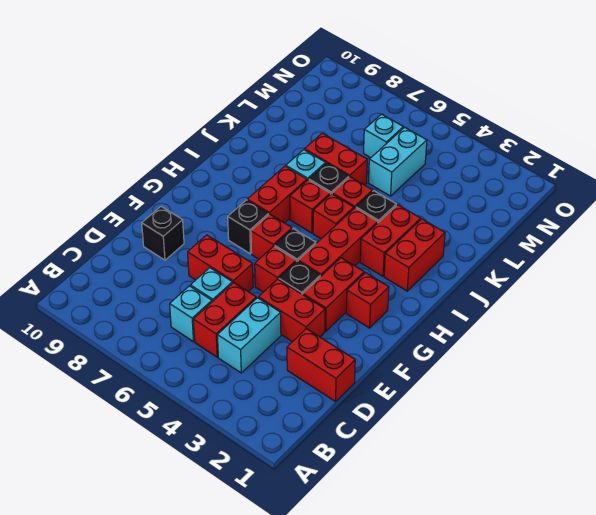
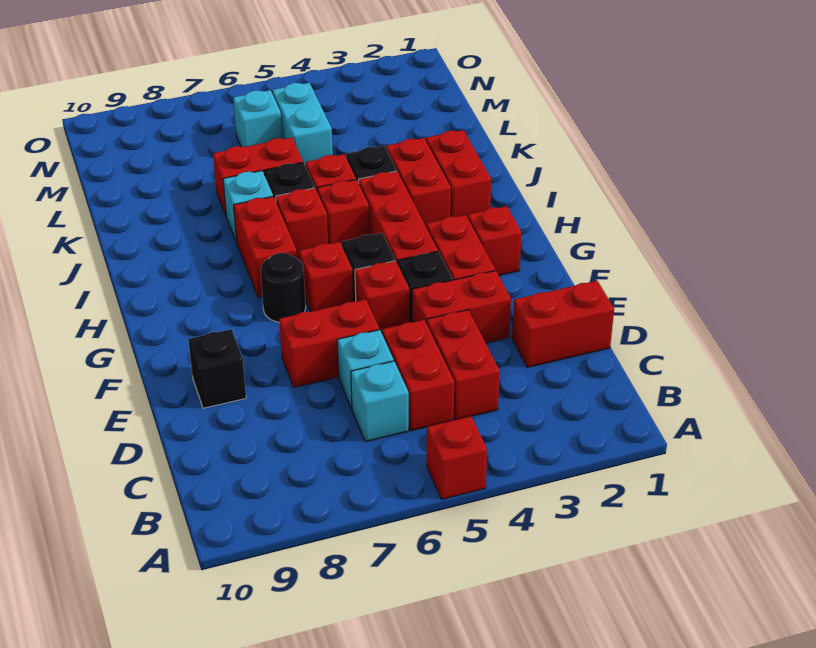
none -> red brick A5 level 1
cyan brick C4:D4 level 1 -> red brick C4:D4 level 1
black brick G7 level 1 -> black round brick G7 level 1

